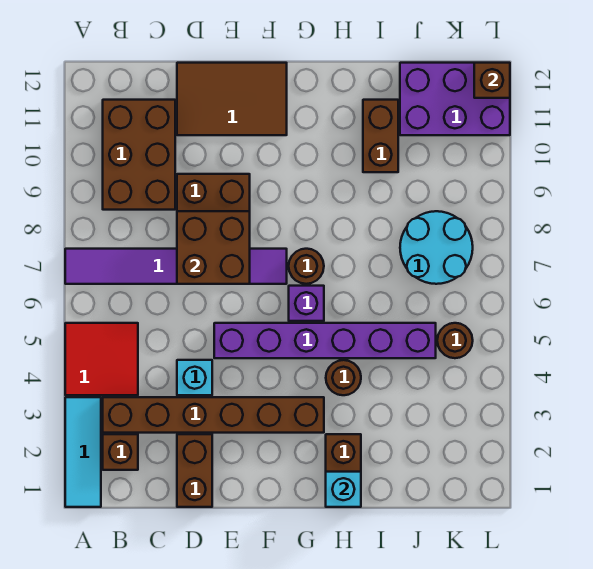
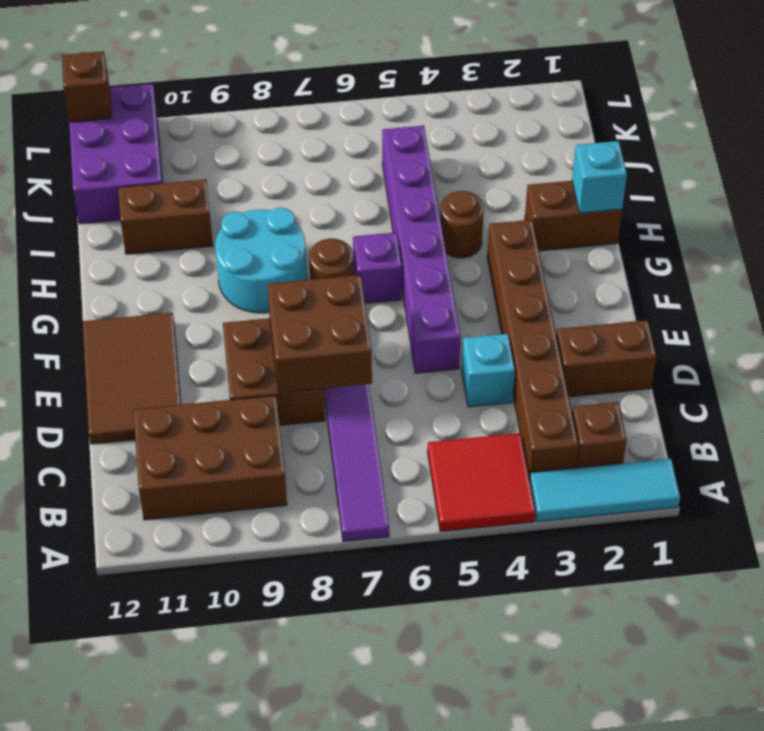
cyan round brick J7:K8 level 1 -> cyan round brick G8:H9 level 1
brown round brick K5 level 1 -> none

